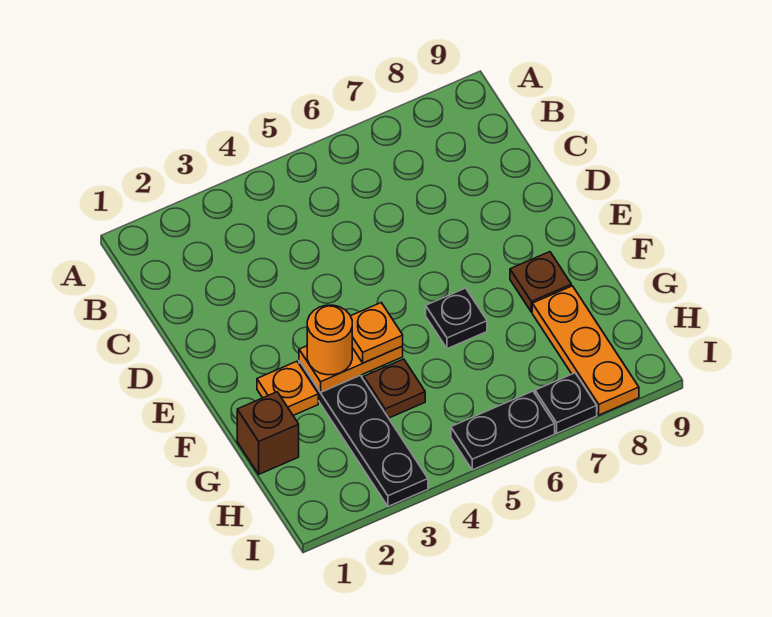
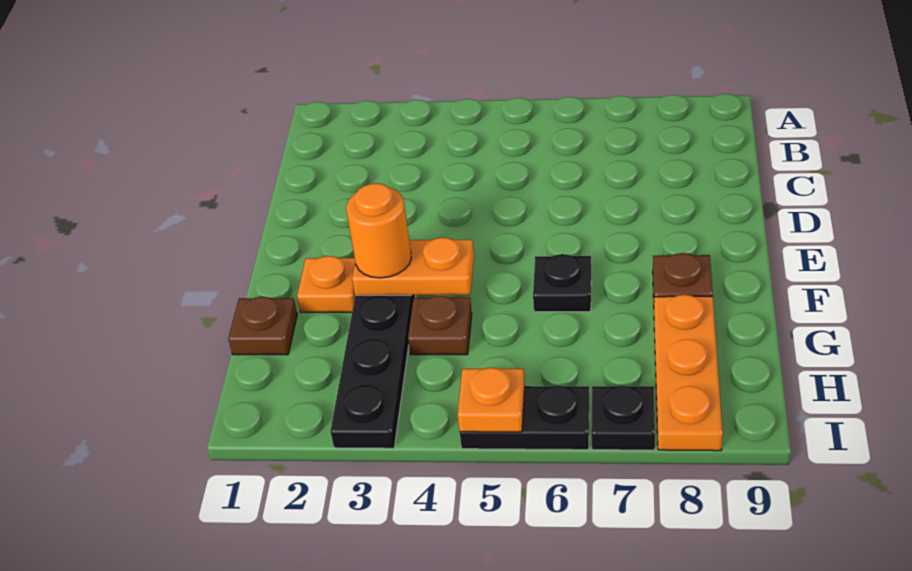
orange plate F4 level 3 -> orange plate I5 level 2
brown brick G1 level 1 -> brown plate G1 level 1

